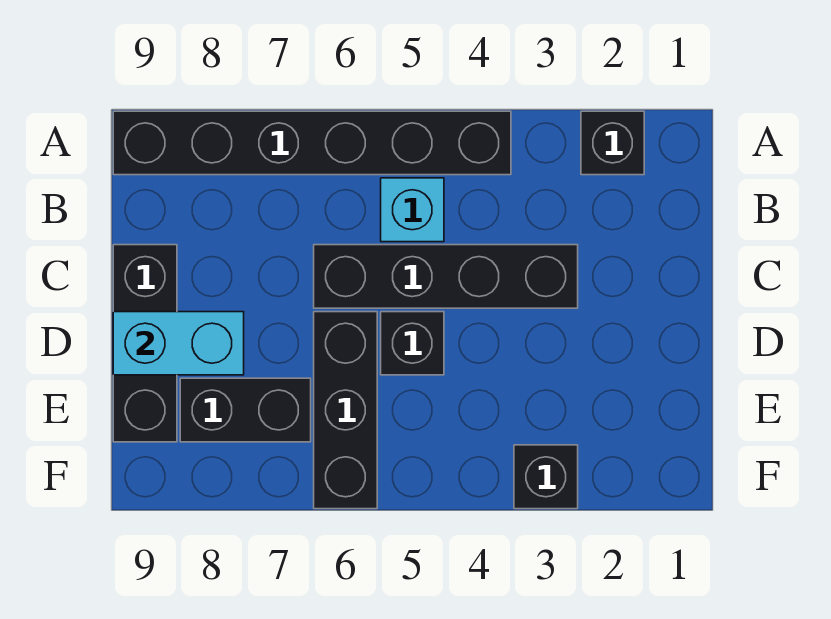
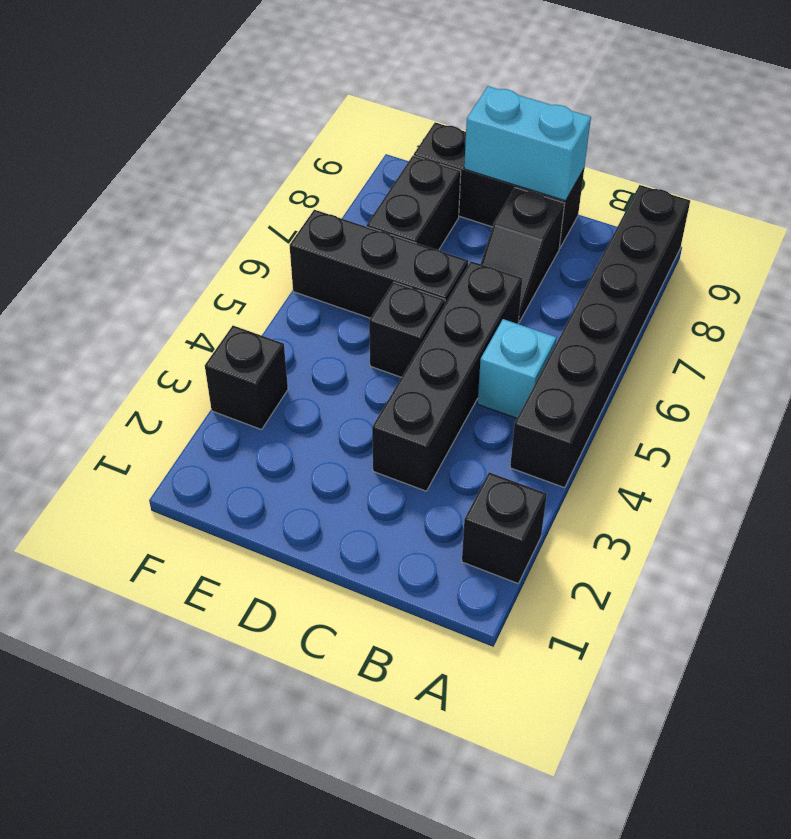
none -> black slope C7:C8 level 1 top 8
cyan brick D8:D9 level 2 -> cyan brick C9:D9 level 2

